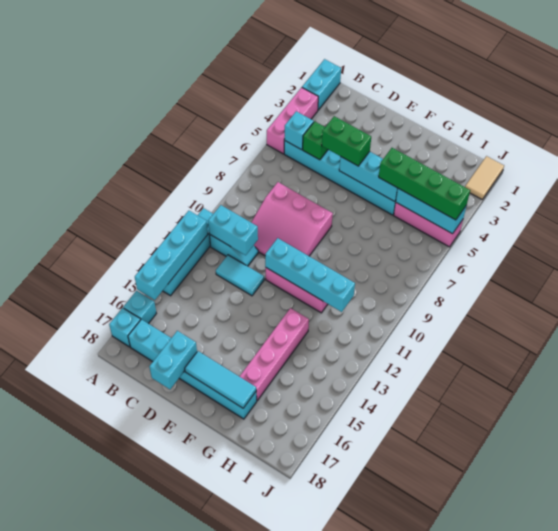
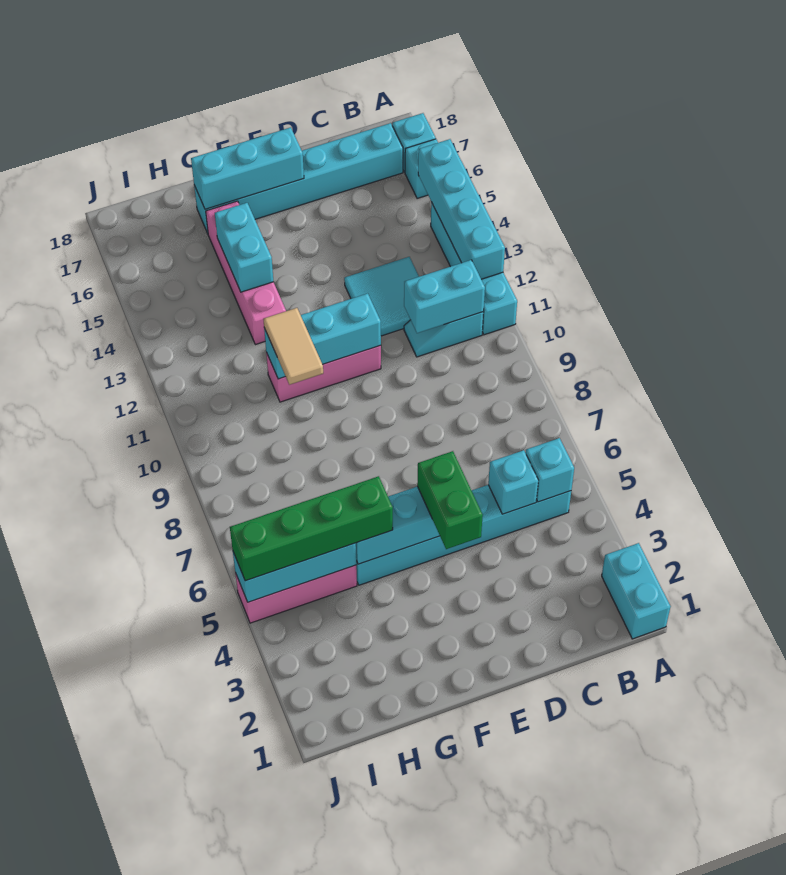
pink brick A3:A5 level 1 -> none
green brick C5 level 2 -> cyan brick C5 level 2
pink slope C8:E10 level 1 top 8 -> none
cyan tile C12:D12 level 1 -> cyan tile C12:D13 level 1
green brick D5:E5 level 3 -> green brick E4:E5 level 3
cyan brick D17:D18 level 2 -> cyan brick G14:G15 level 2
cyan brick E11:H11 level 2 -> cyan brick E11:G11 level 2
cyan tile E17:G17 level 2 -> cyan brick E17:G17 level 2
tan tile J1:J2 level 1 -> tan tile G10:G11 level 3

